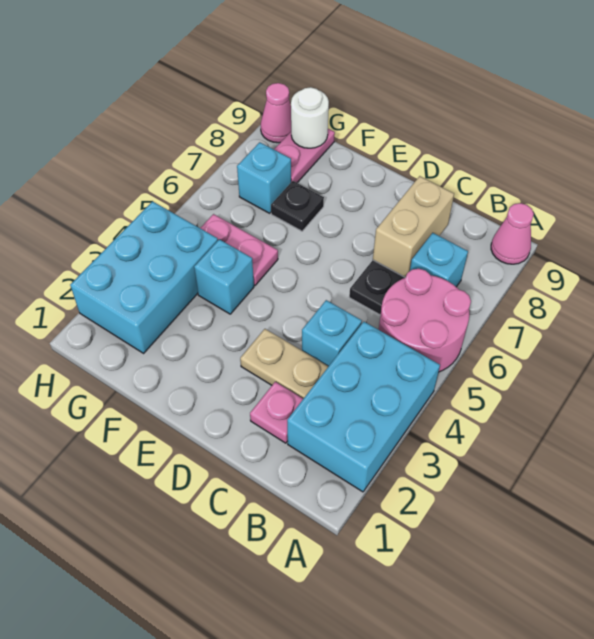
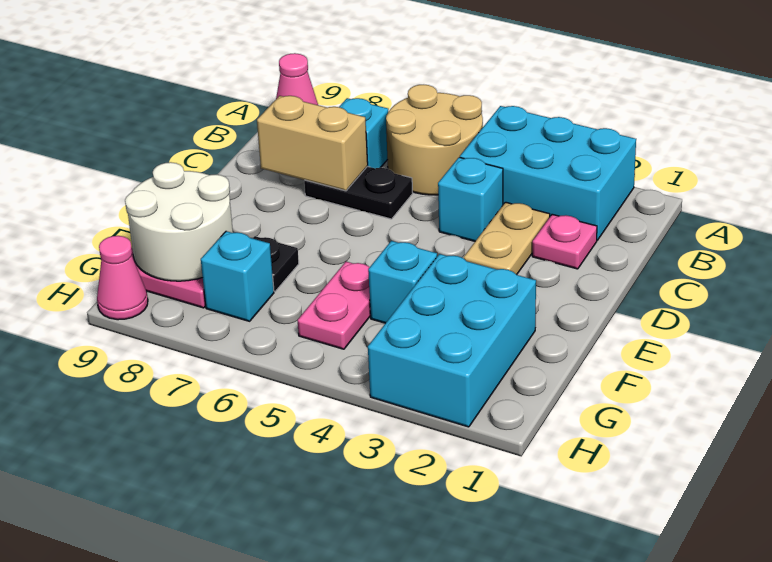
pink round brick A5:B6 level 1 -> tan round brick A5:B6 level 1
cyan brick G2:H4 level 1 -> cyan brick F2:H3 level 1
white round brick G9 level 2 -> white round brick F8:G9 level 2

